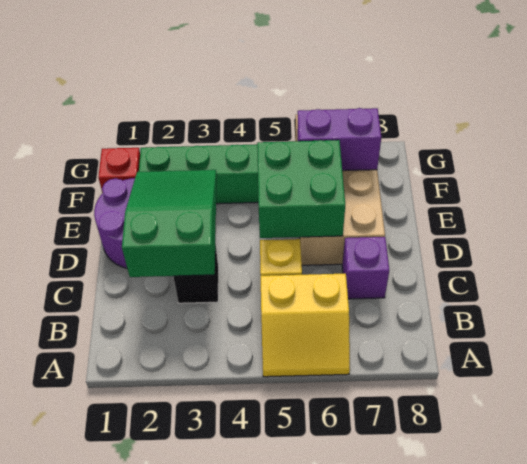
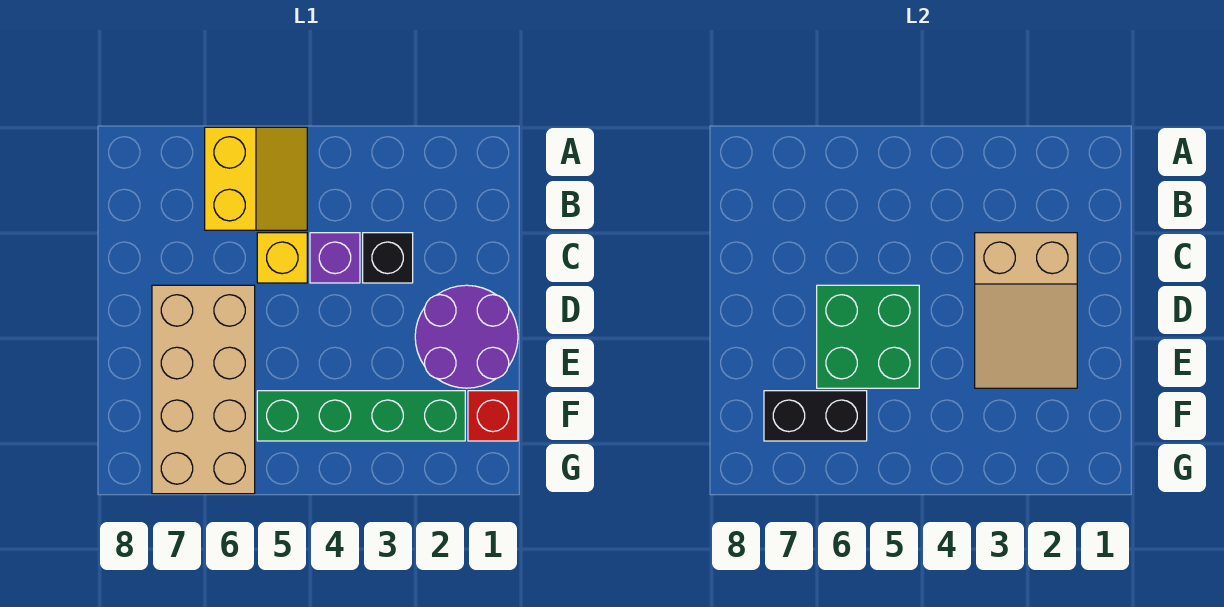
yellow slope A5:B6 level 1 top B -> yellow slope A5:B6 level 1 top 6
green slope C2:E3 level 2 top C -> tan slope C2:E3 level 2 top C
purple brick C7 level 1 -> purple brick C4 level 1
purple brick F6:F7 level 2 -> black brick F6:F7 level 2

